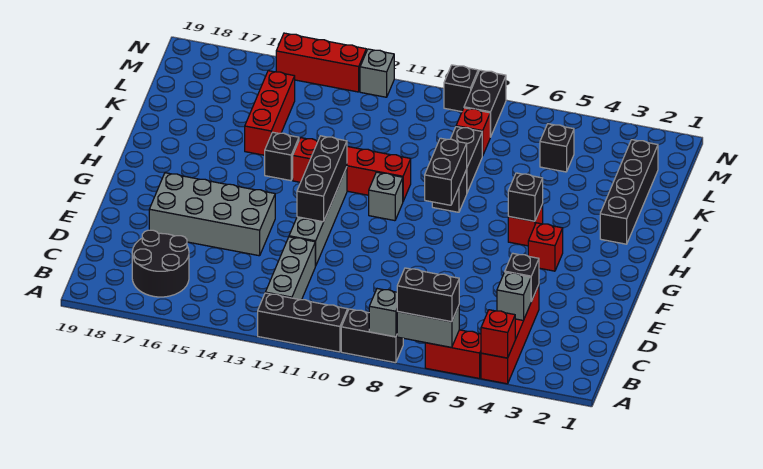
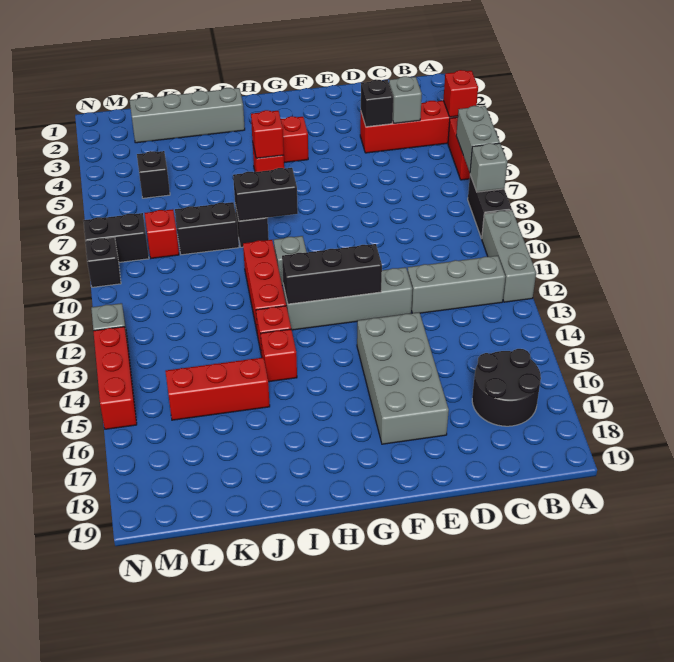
black brick A6:A7 level 3 -> none
black brick A10:A12 level 1 -> grey brick A10:A12 level 1
black brick H5 level 2 -> red brick H5 level 2
black brick I2:L2 level 1 -> grey brick I2:L2 level 1
black brick I14 level 1 -> red brick I14 level 1

